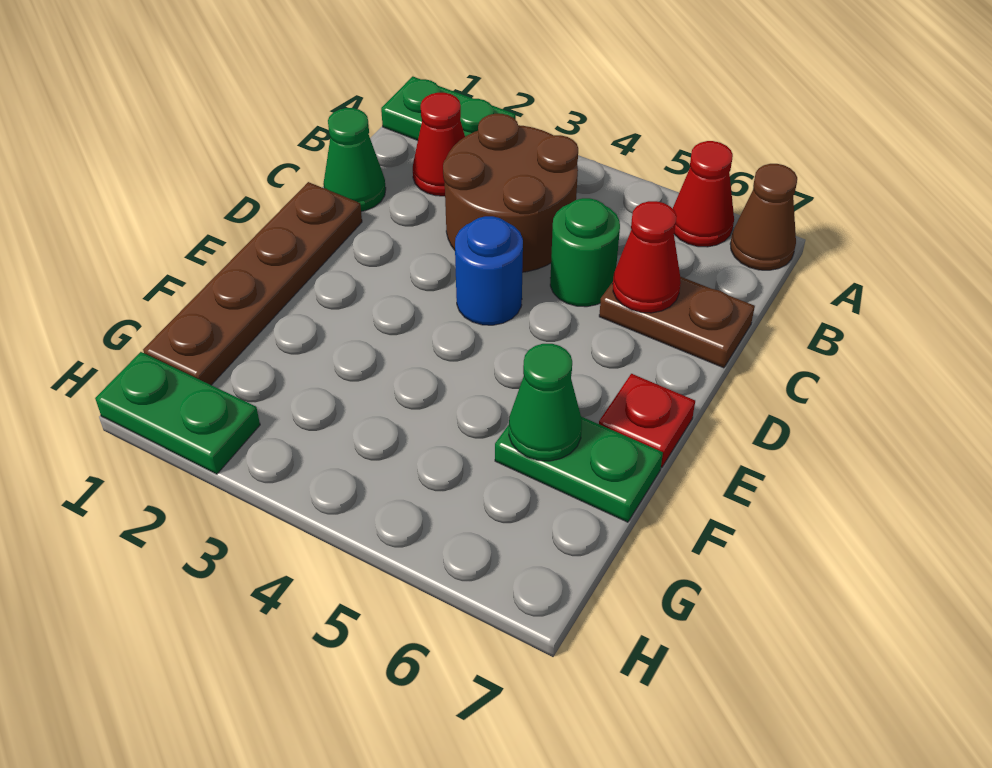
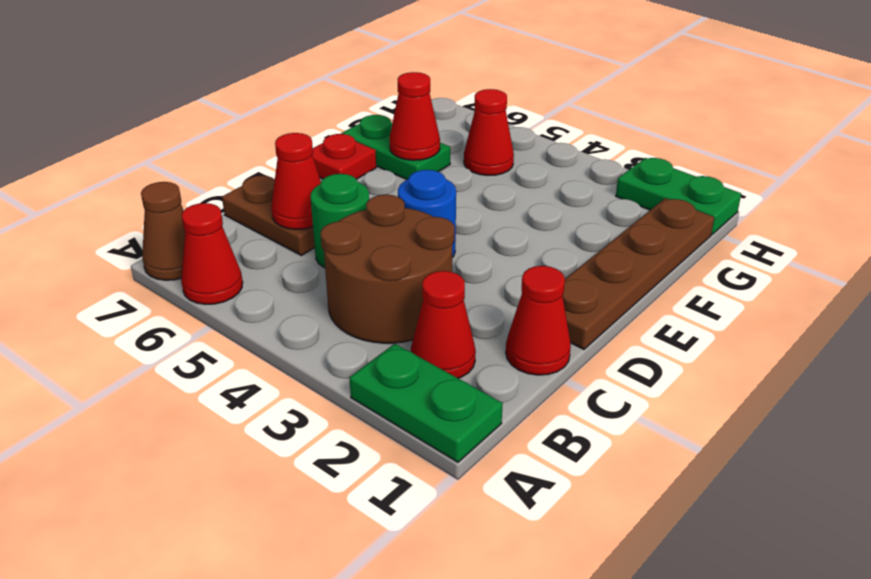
green cone C1 level 1 -> red cone C1 level 1
green cone F6 level 2 -> red cone F6 level 2
none -> red cone G5 level 1

